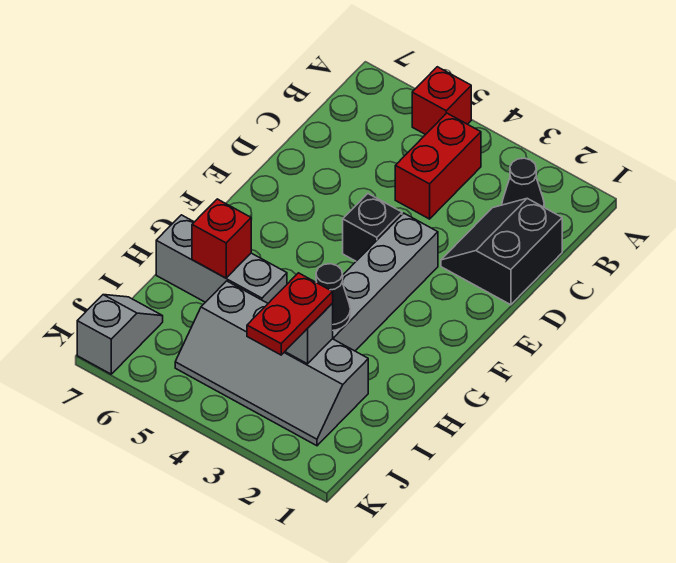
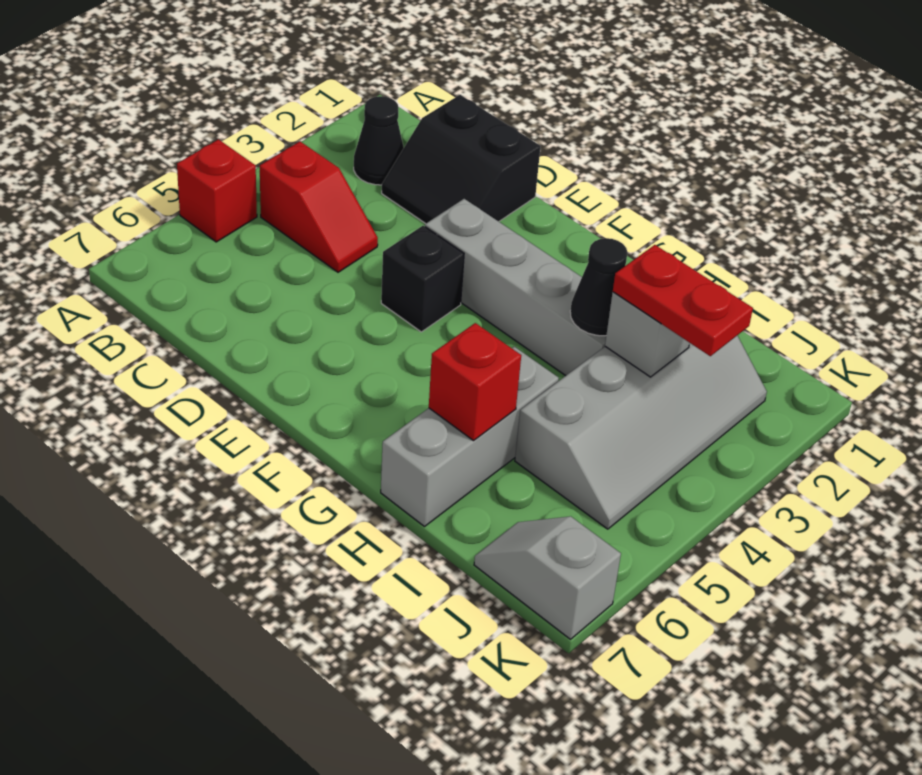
red brick B4:C4 level 1 -> red slope B4:C4 level 1 top B

